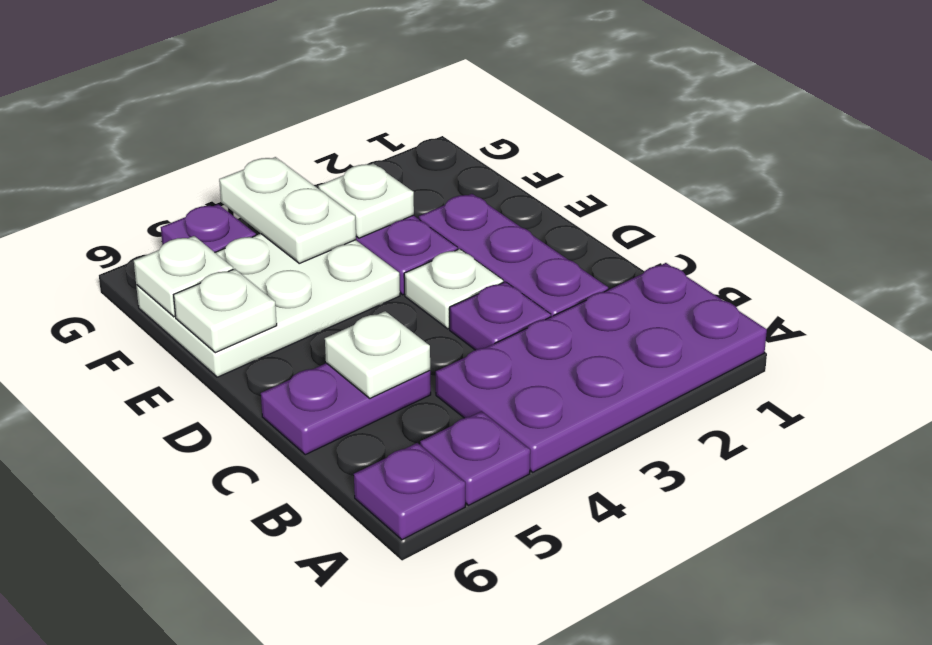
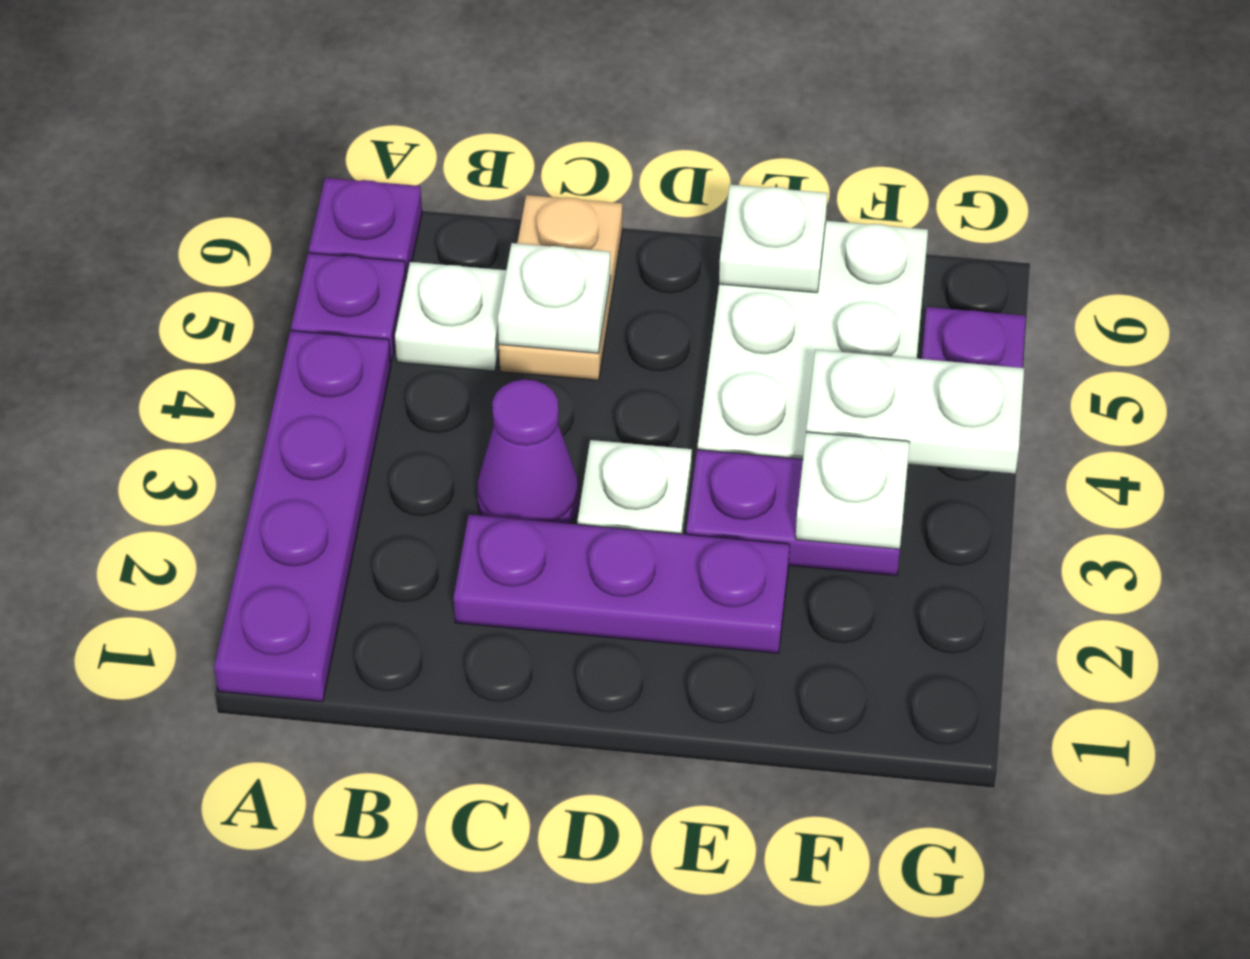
purple plate A1:B4 level 1 -> purple plate A1:A4 level 1
purple plate C3 level 1 -> purple cone C3 level 1
purple plate C5:C6 level 1 -> tan plate C5:C6 level 1
white plate F6 level 2 -> white plate B5 level 1

